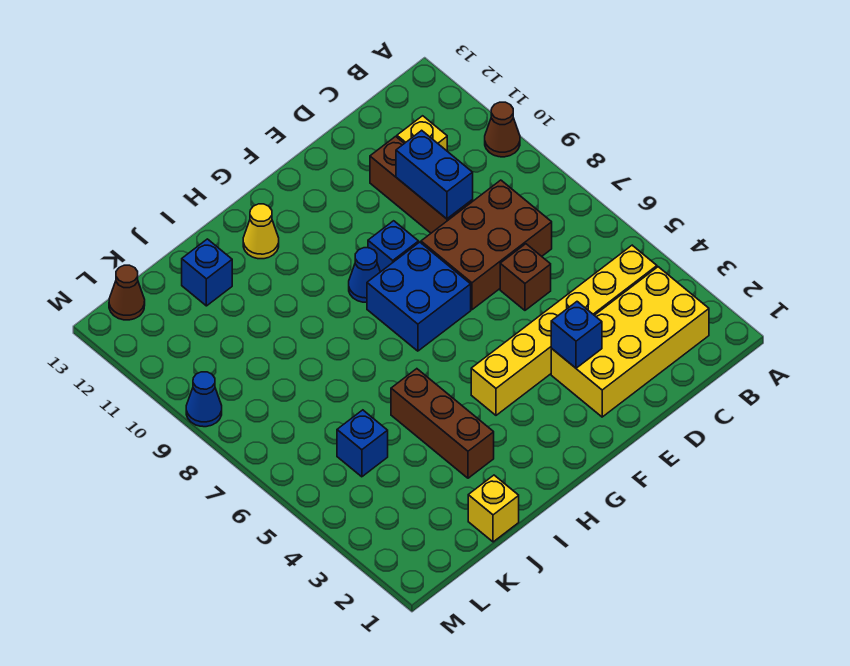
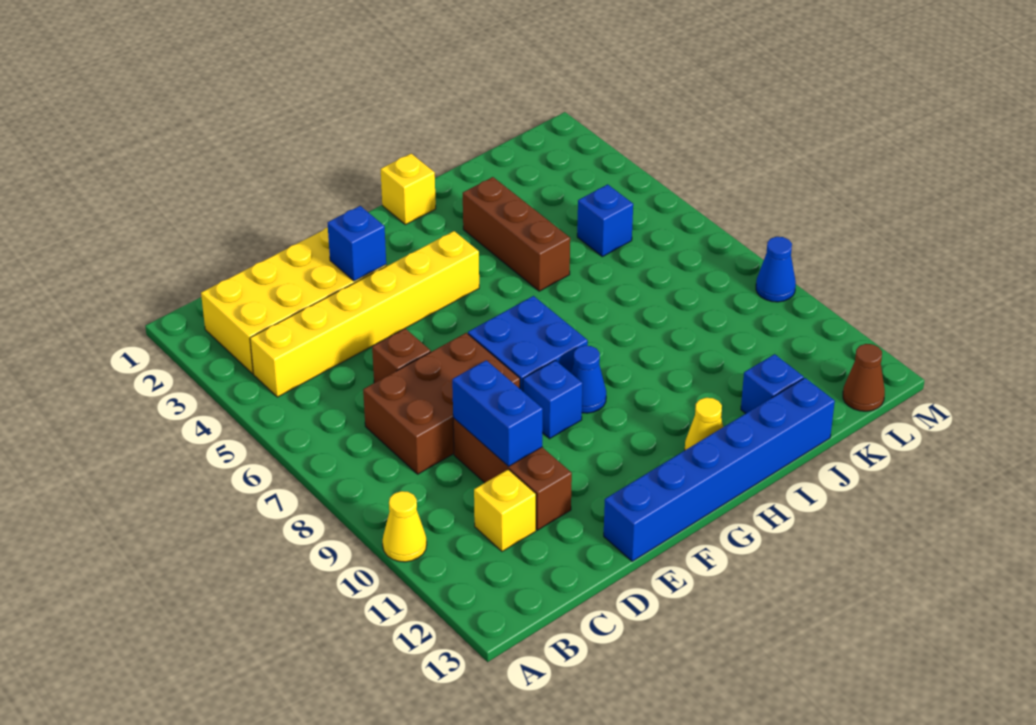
brown cone A10 level 1 -> yellow cone A10 level 1
none -> blue brick E13:J13 level 1
yellow brick J1 level 1 -> yellow brick H1 level 1

